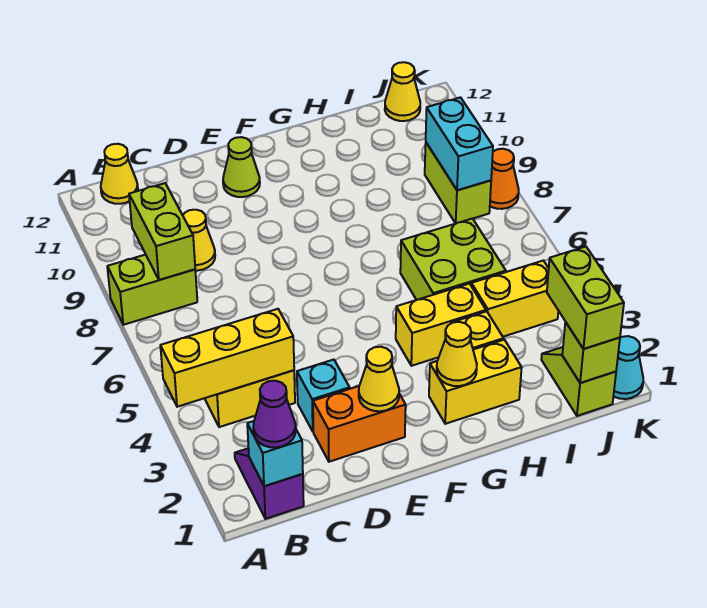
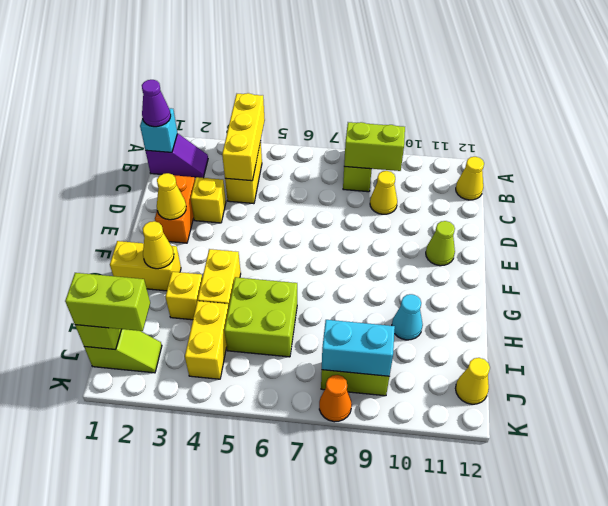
cyan brick D3 level 1 -> yellow brick D3 level 1
yellow brick G2:H2 level 1 -> yellow brick G1:G2 level 1
cyan cone K1 level 1 -> cyan cone H10 level 1

